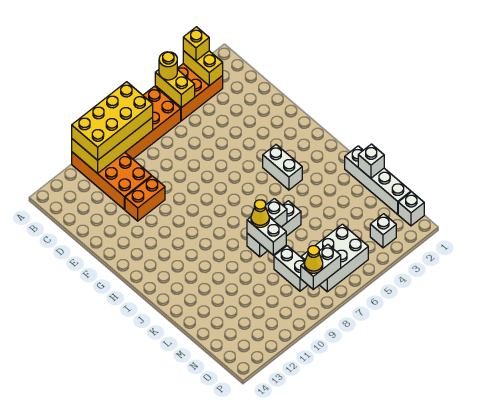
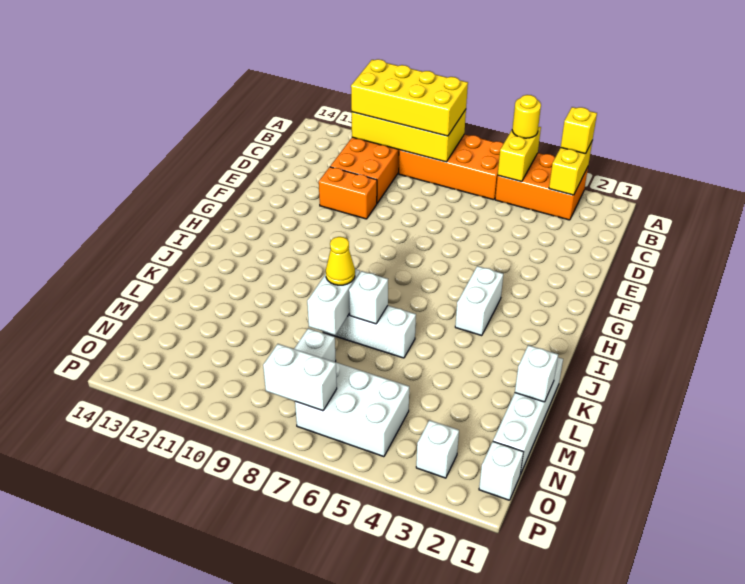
yellow cone O8 level 3 -> none

